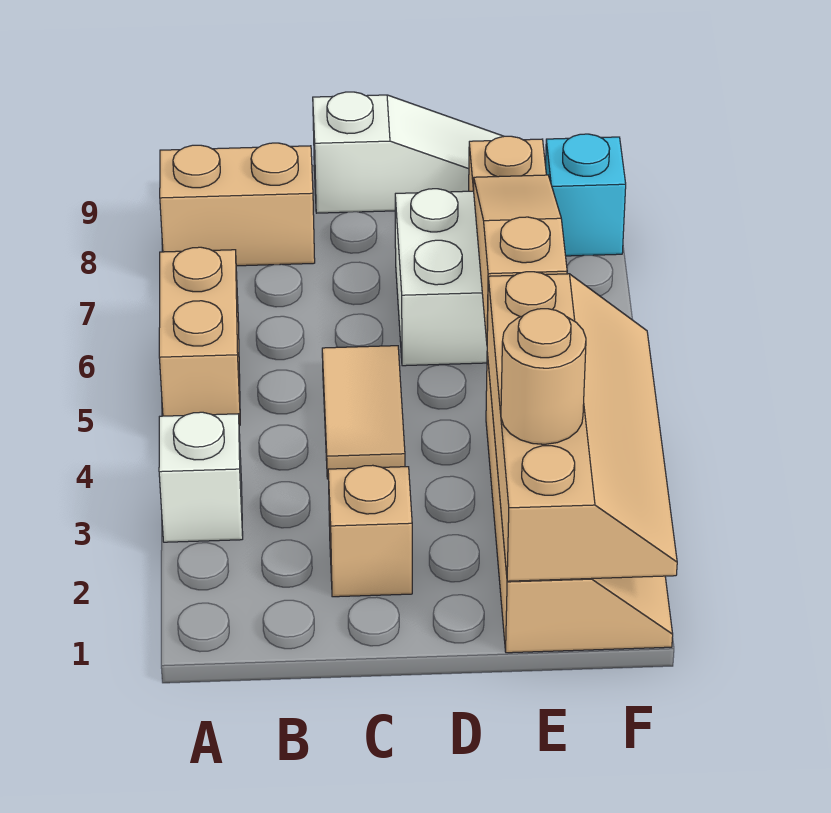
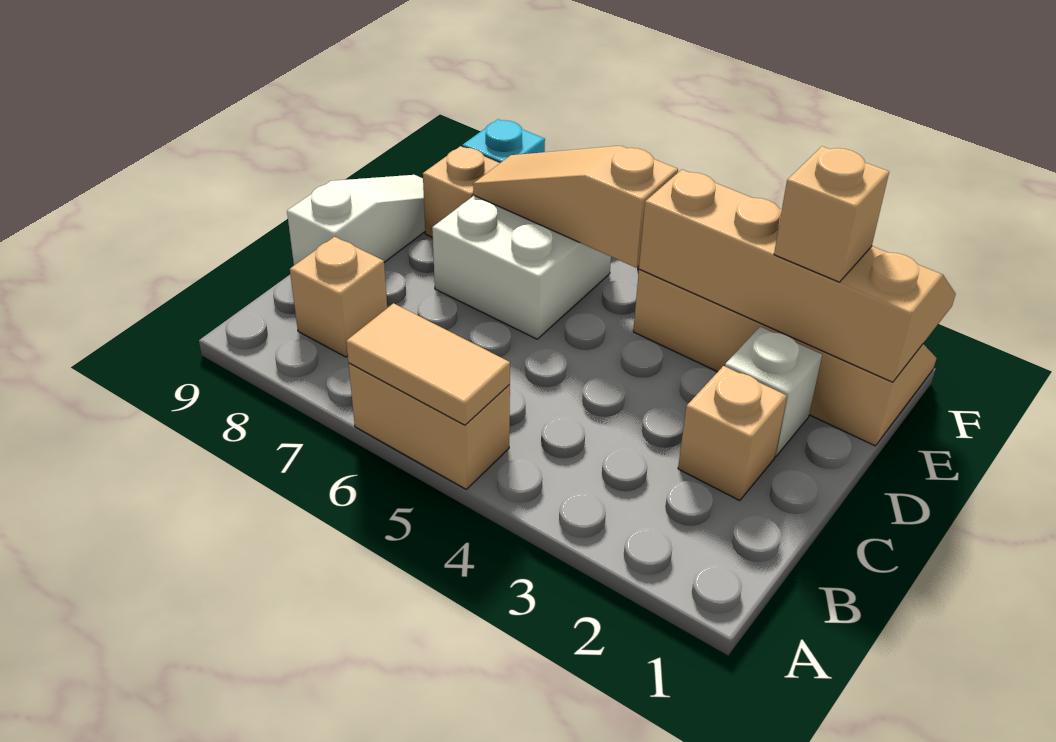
white brick A3 level 1 -> white brick D2 level 1
tan brick A8:B8 level 1 -> tan brick B8 level 1
tan tile C4:C5 level 1 -> tan tile A5:A6 level 2
tan round brick E2 level 3 -> tan brick E2 level 3

